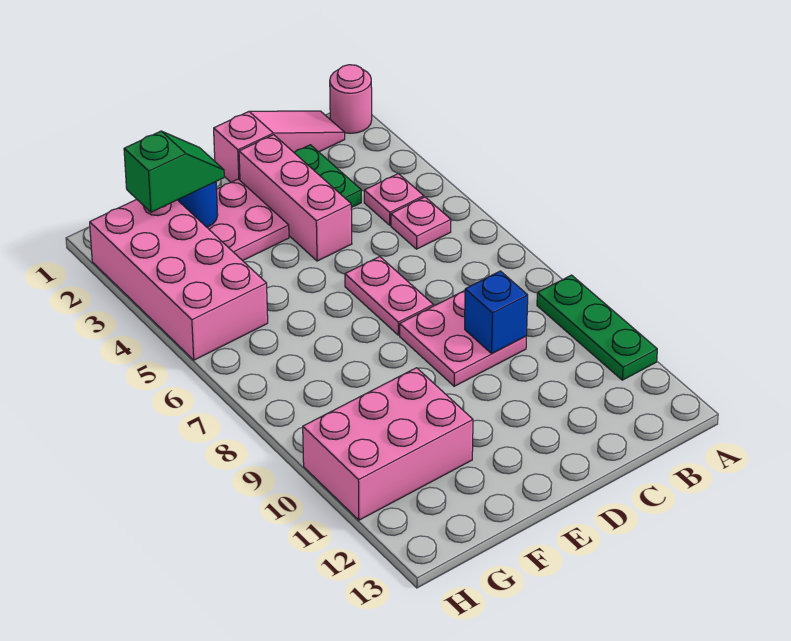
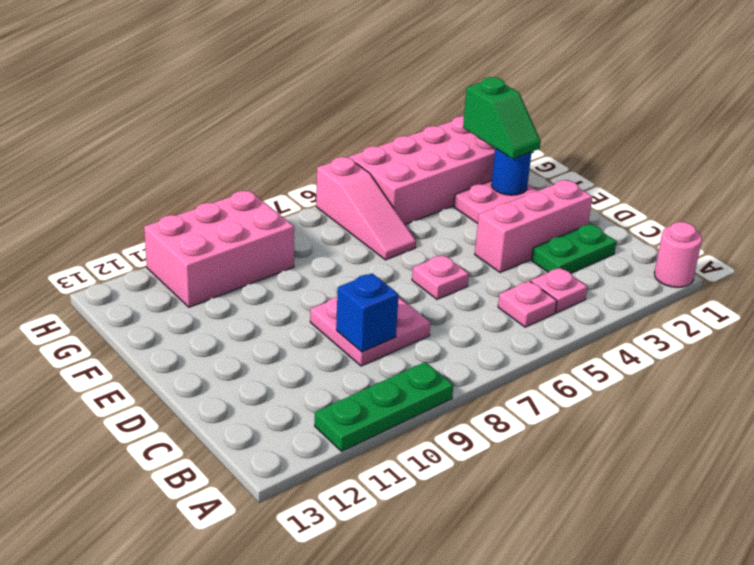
pink slope B1:D1 level 1 top D -> pink slope F6:H6 level 1 top H
pink plate D6:D7 level 1 -> pink plate D6 level 1
pink brick F10:H11 level 1 -> pink brick G9:H11 level 1

